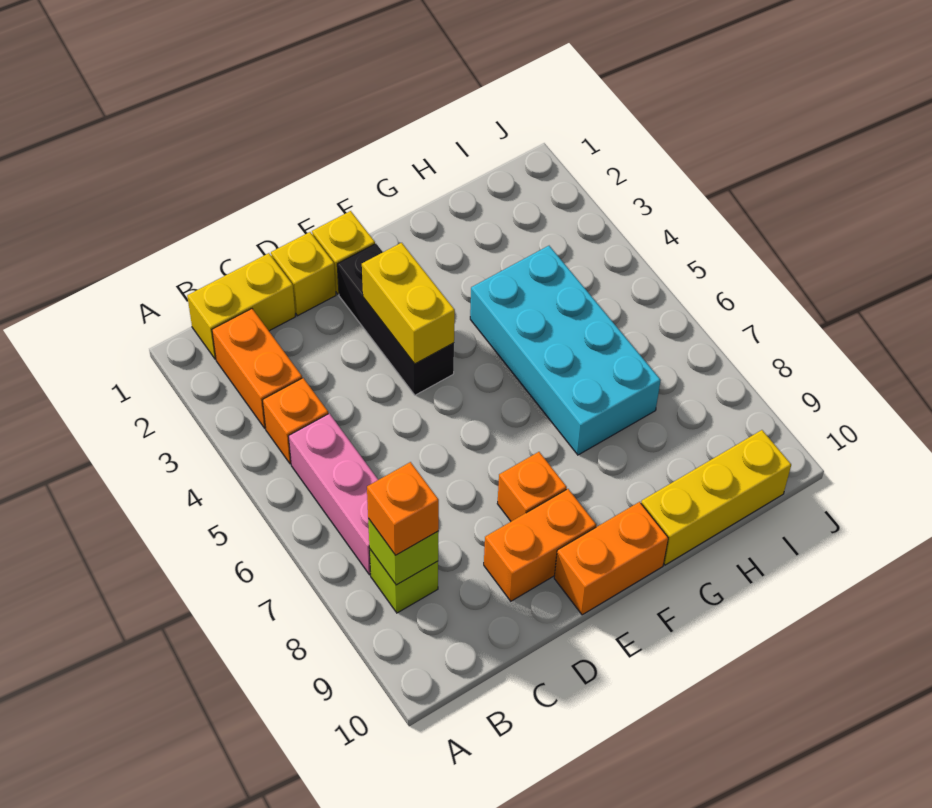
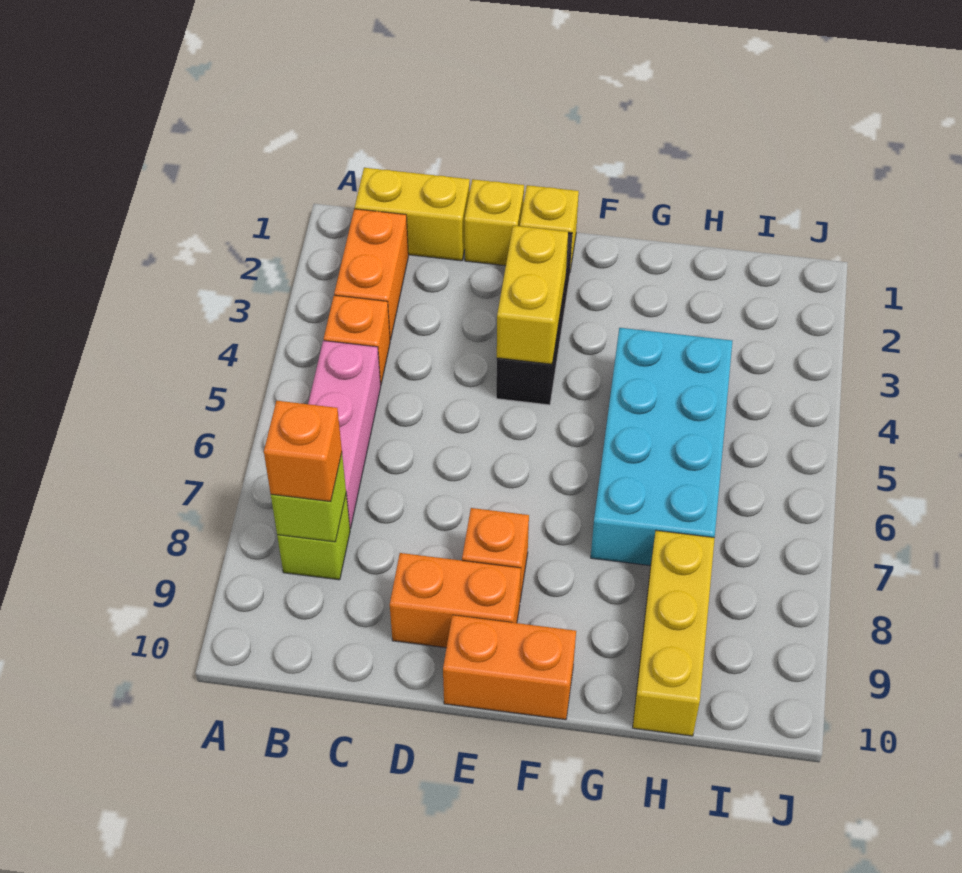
yellow brick G10:I10 level 1 -> yellow brick H8:H10 level 1

